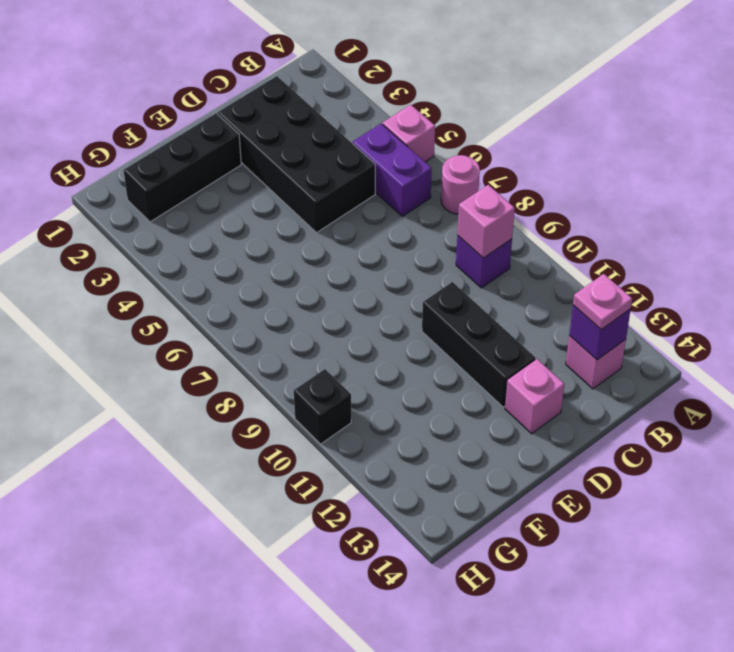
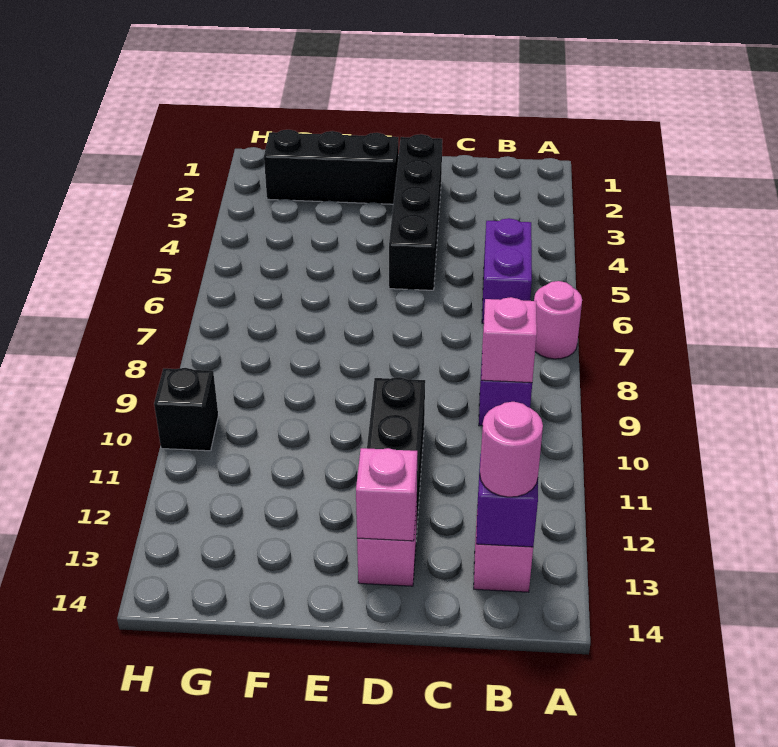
pink brick A5 level 1 -> pink brick D13 level 2
pink plate B13 level 3 -> pink round brick B13 level 3
black brick C2:D5 level 1 -> black brick D2:D5 level 1

